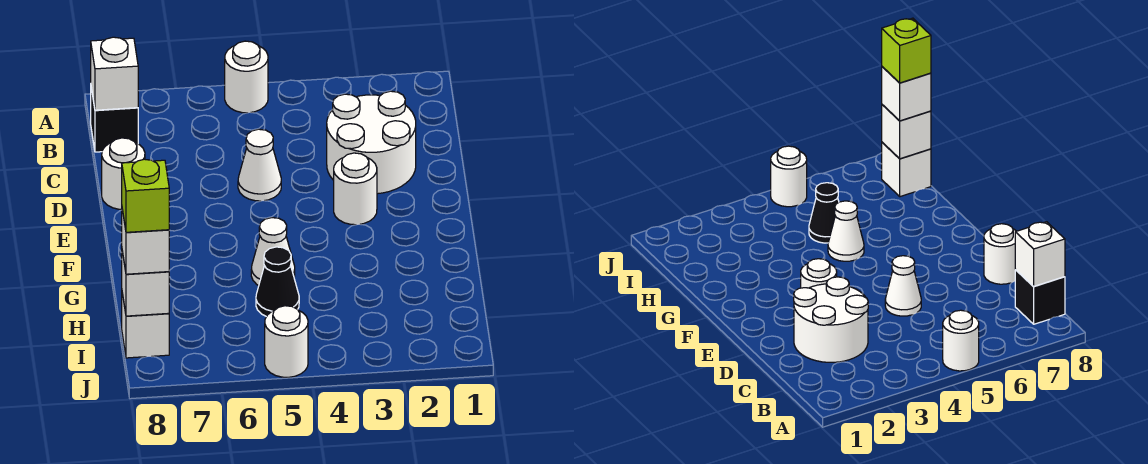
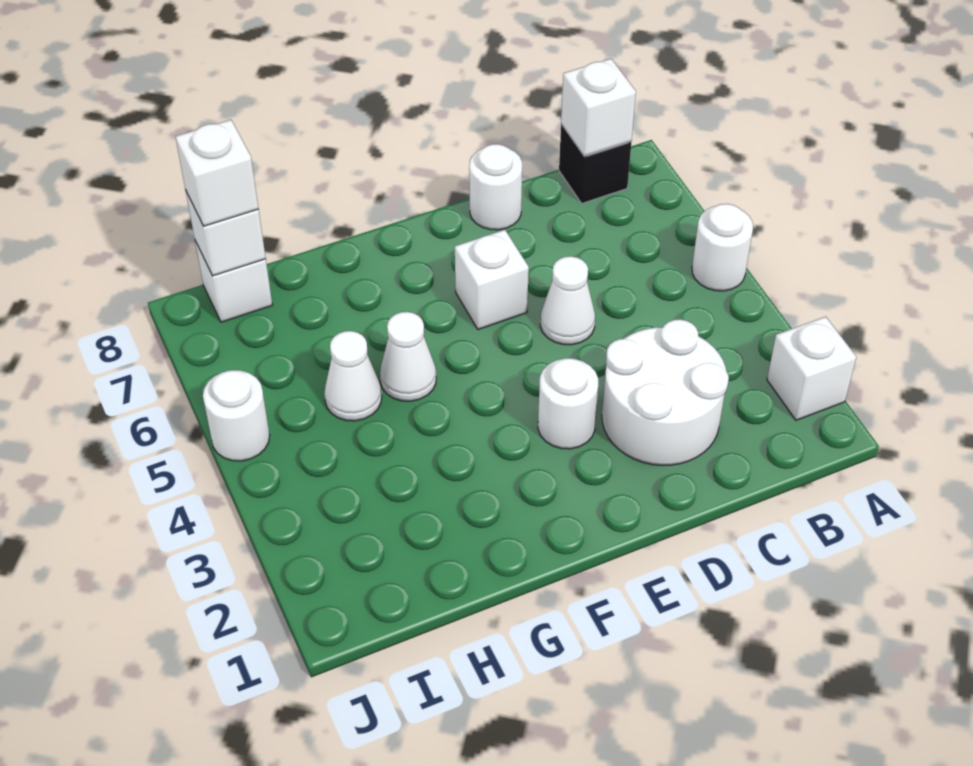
none -> white brick A2 level 1
none -> white brick E6 level 1
black cone H5 level 1 -> white cone H5 level 1
lime brick I8 level 4 -> none

